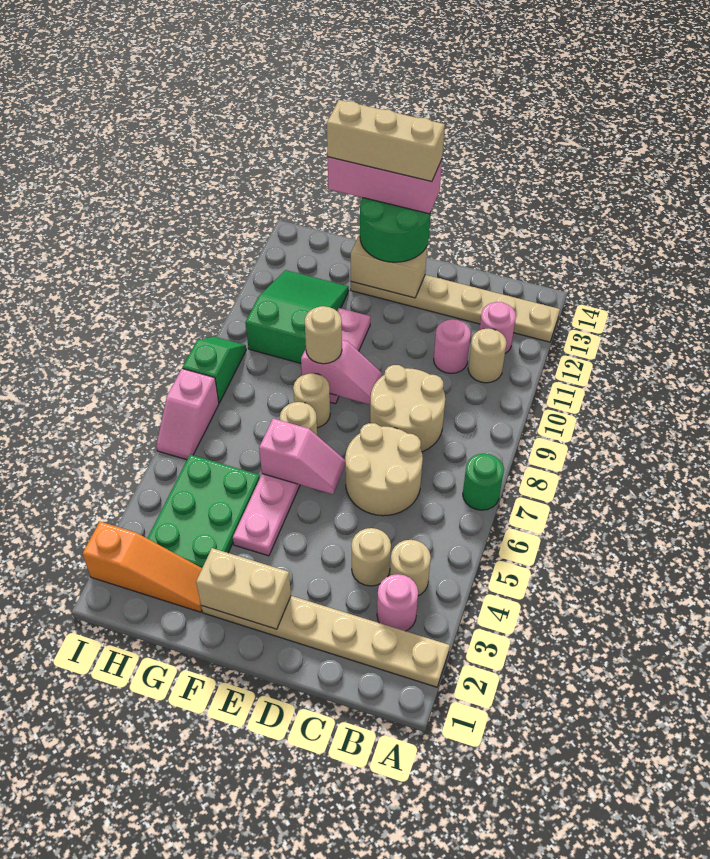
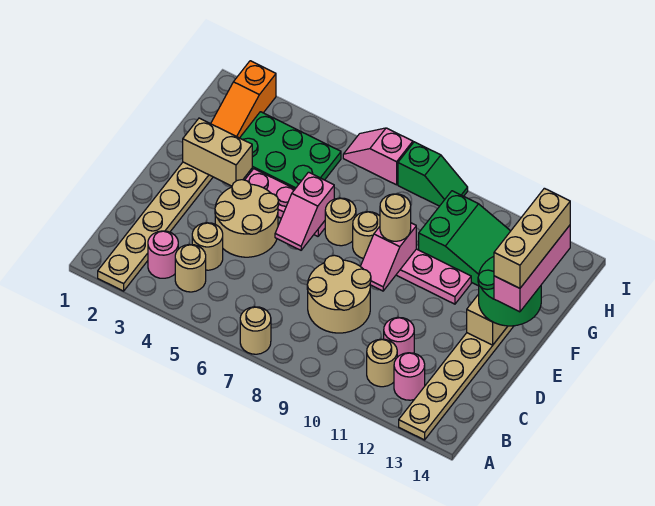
green round brick A7 level 1 -> tan round brick A7 level 1
tan round brick C6:D7 level 1 -> tan round brick D4:E5 level 1
tan brick E2:F2 level 2 -> tan brick F2:F3 level 2

